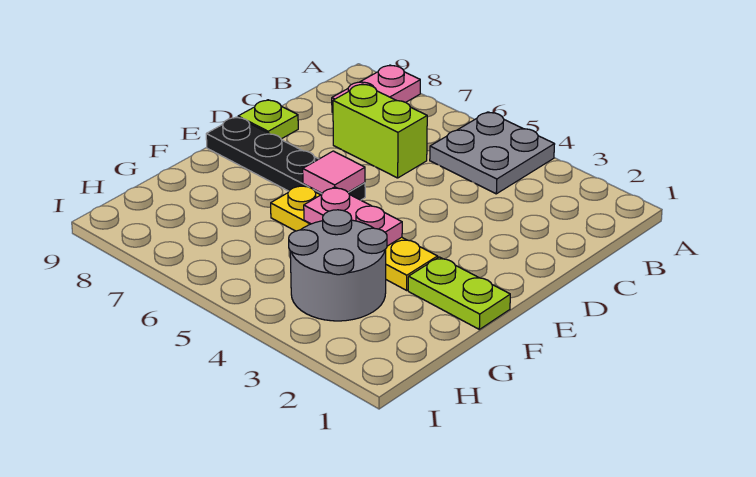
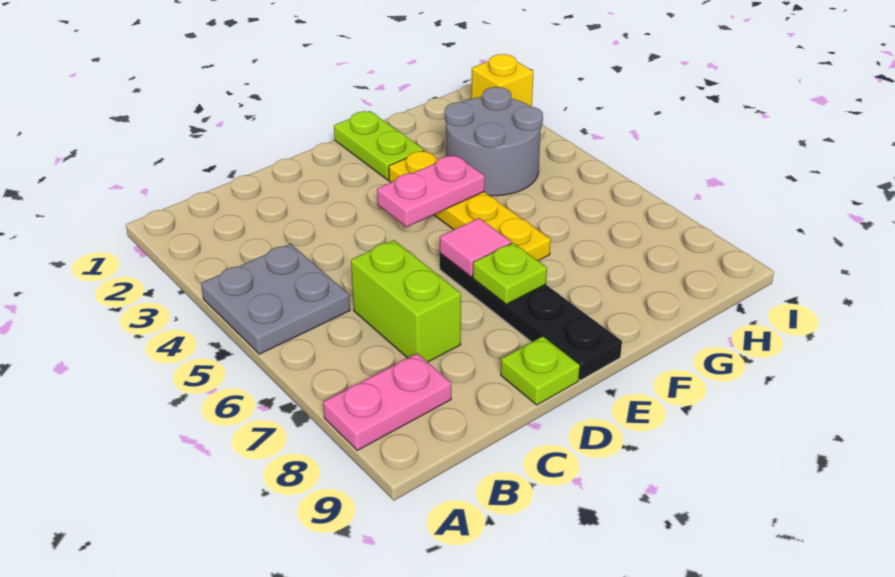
none -> lime plate E7 level 2
pink plate F4:F5 level 2 -> pink plate E4:F4 level 2
none -> yellow brick I2 level 1

